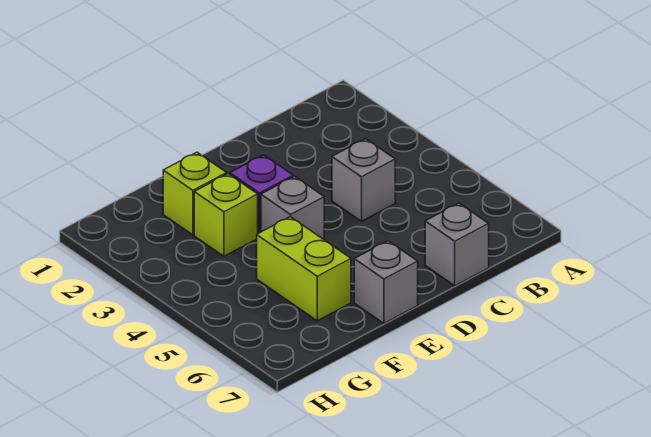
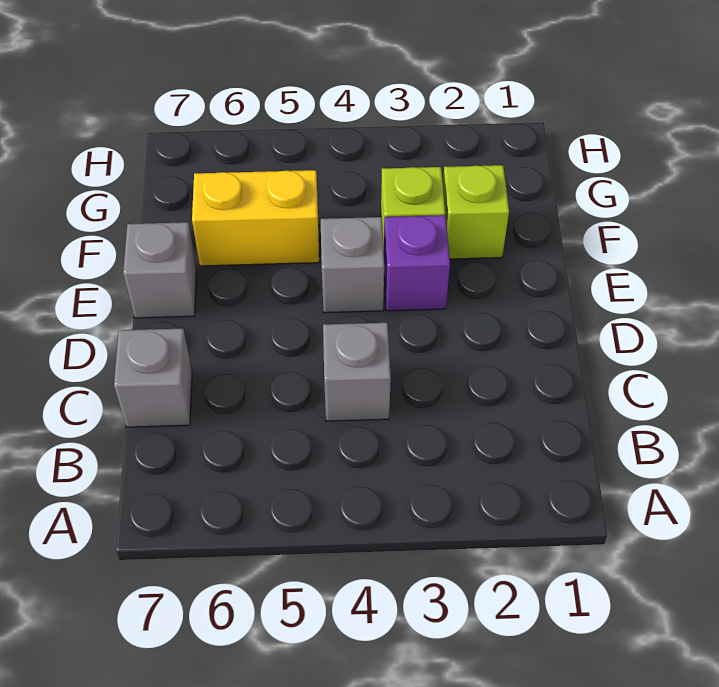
lime brick F5:F6 level 1 -> yellow brick F5:F6 level 1

